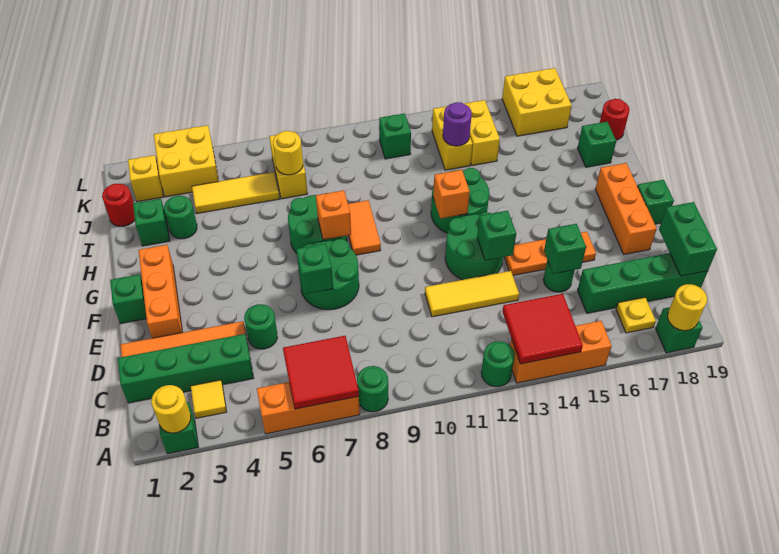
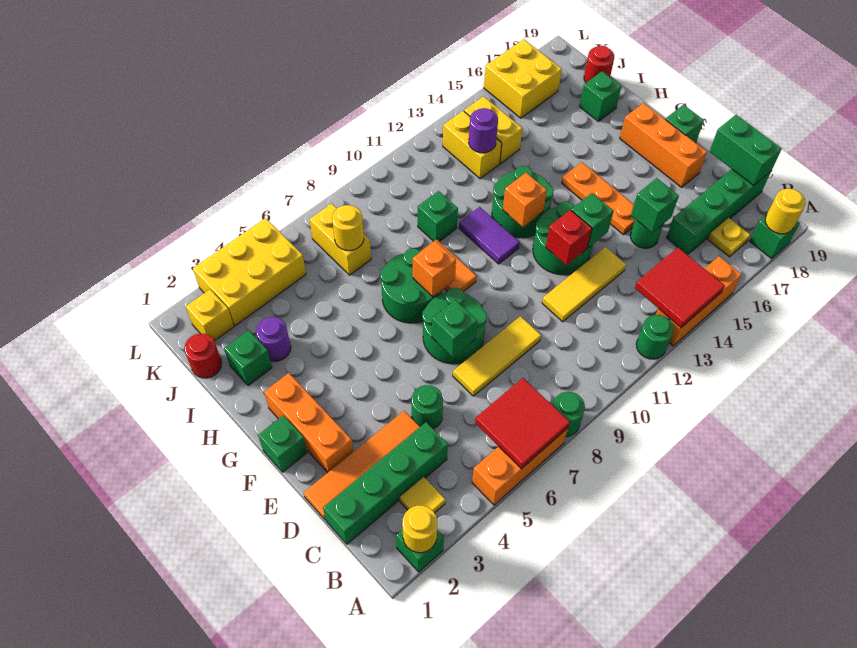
none -> red brick E12 level 2
orange plate E14:E16 level 1 -> orange plate E15:G15 level 1
none -> purple tile G11:H11 level 1
green round brick I3 level 1 -> purple round brick I3 level 1
yellow tile J4:J6 level 1 -> yellow tile D7:D9 level 1
yellow brick K3:L4 level 1 -> yellow brick K3:L5 level 1
green brick K11 level 1 -> green brick I10 level 1

